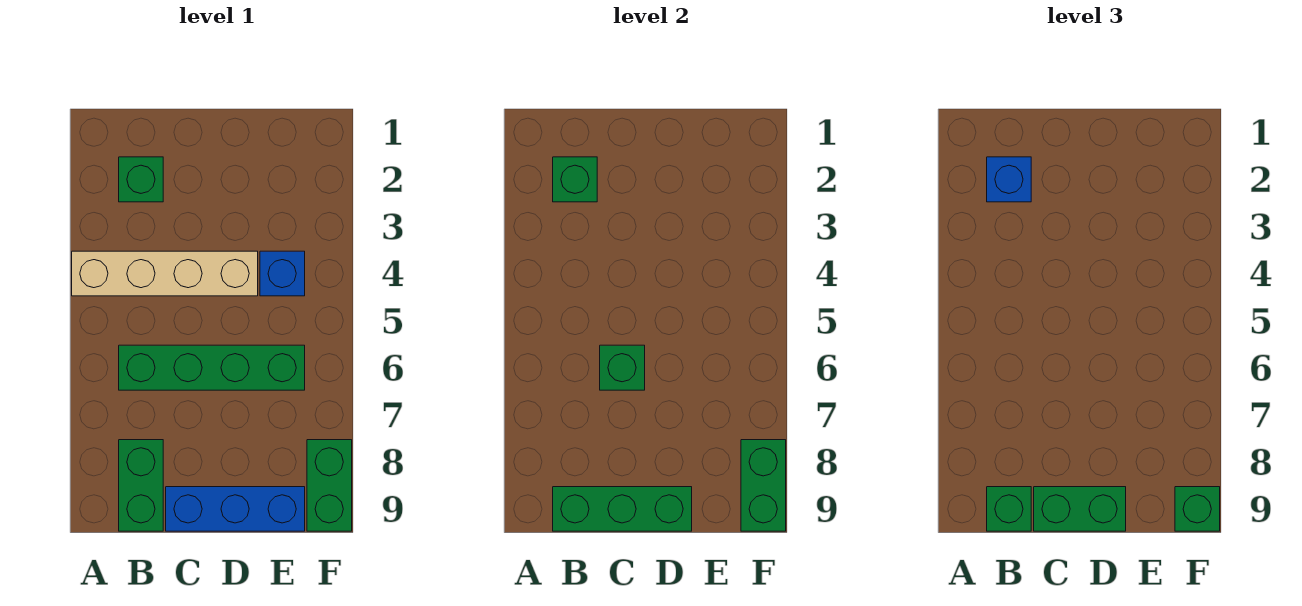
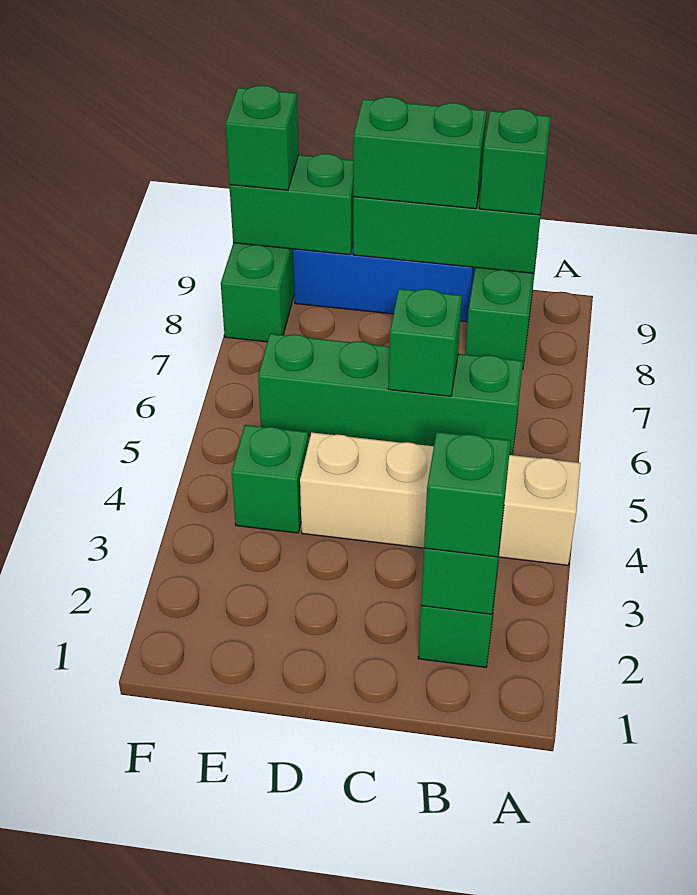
blue brick B2 level 3 -> green brick B2 level 3
blue brick E4 level 1 -> green brick E4 level 1
green brick F8:F9 level 2 -> green brick E9:F9 level 2

